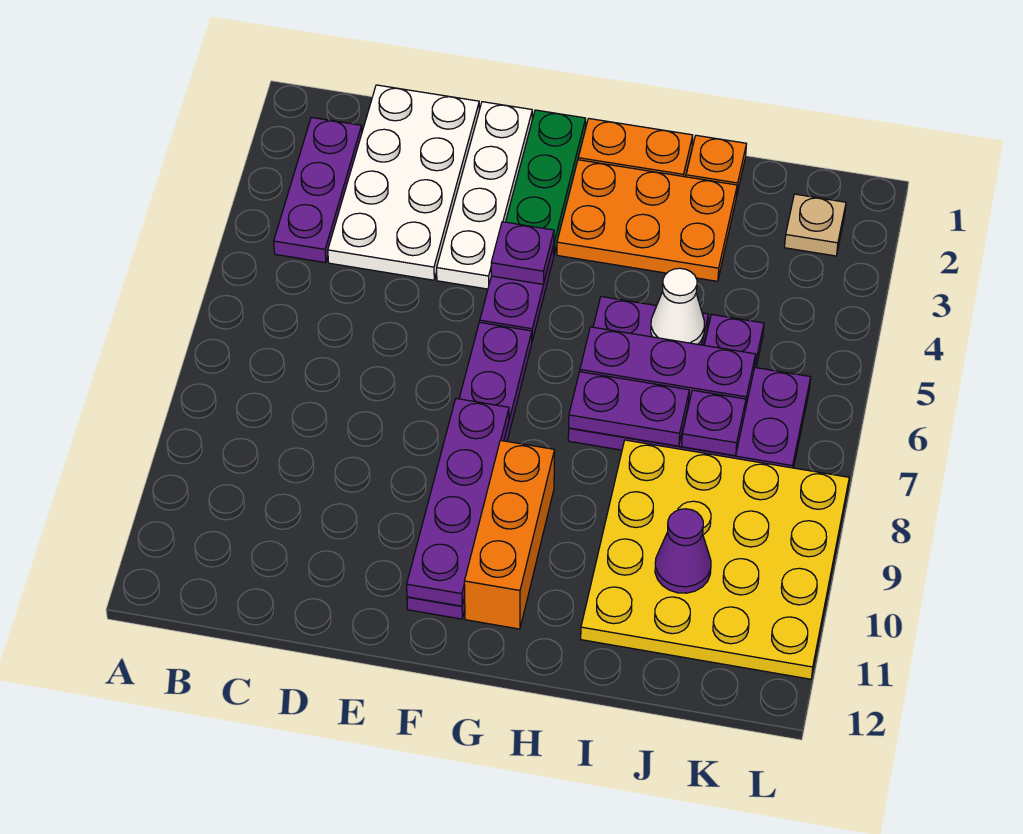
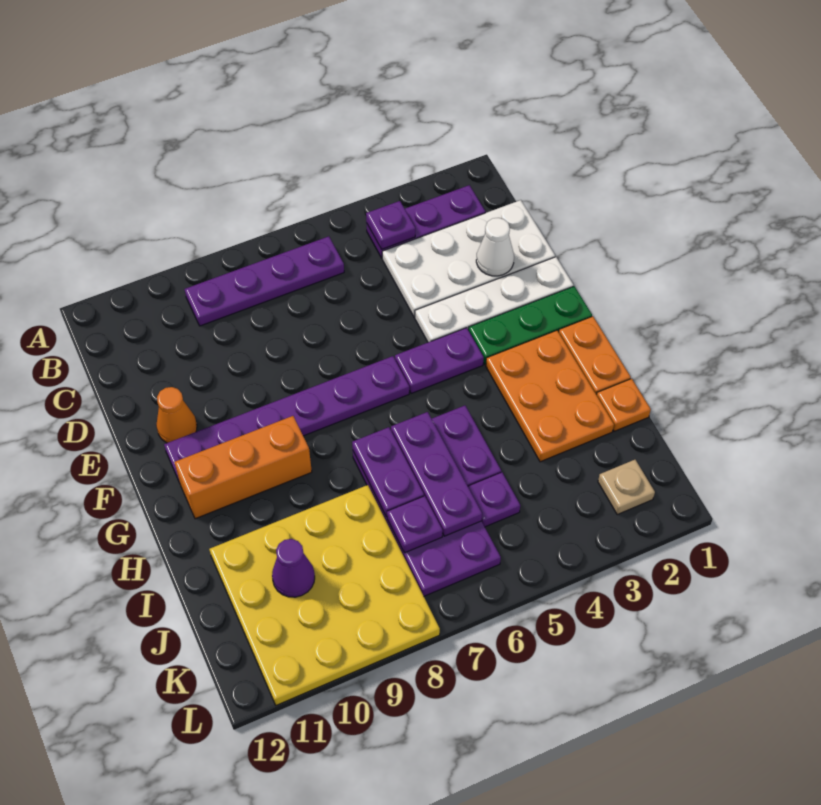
none -> orange cone E11 level 1
purple plate F4 level 2 -> purple plate B4 level 2
purple plate F8:F11 level 2 -> purple plate B6:B9 level 1
white cone I5 level 2 -> white cone D2 level 2

